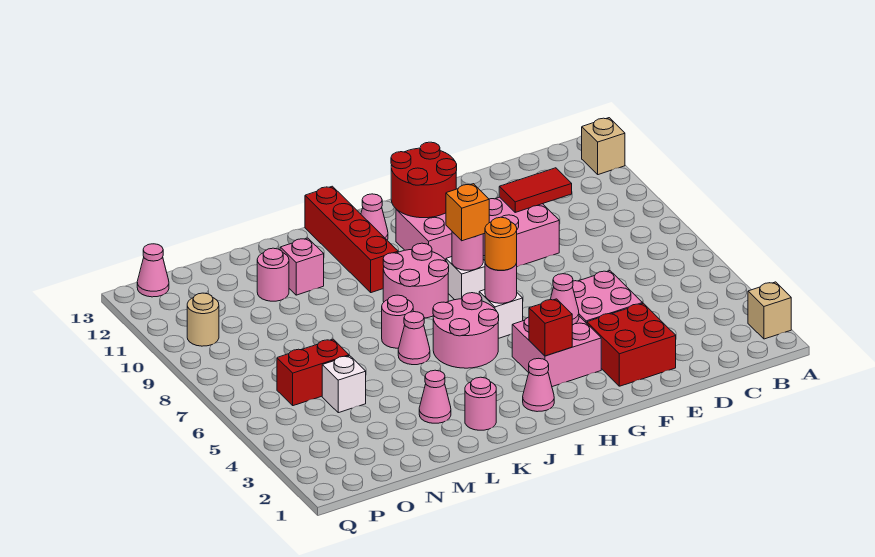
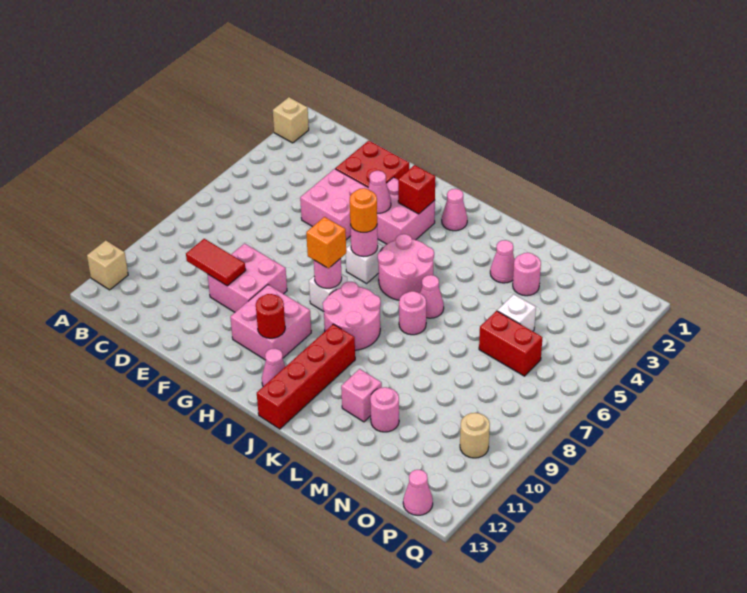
red round brick G11:H12 level 2 -> red round brick H11 level 2
pink round brick K2 level 1 -> pink round brick M3 level 1

